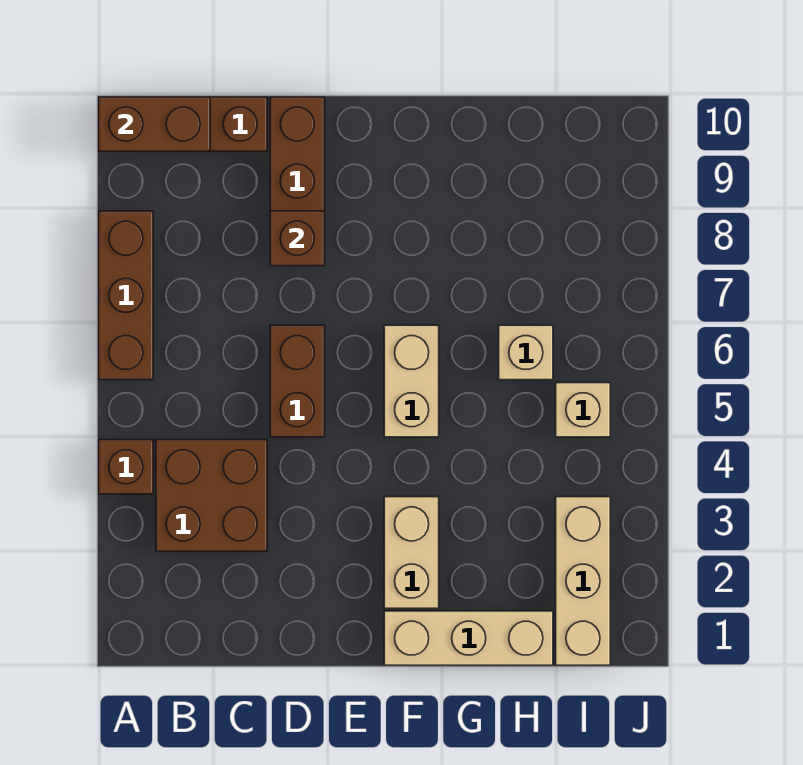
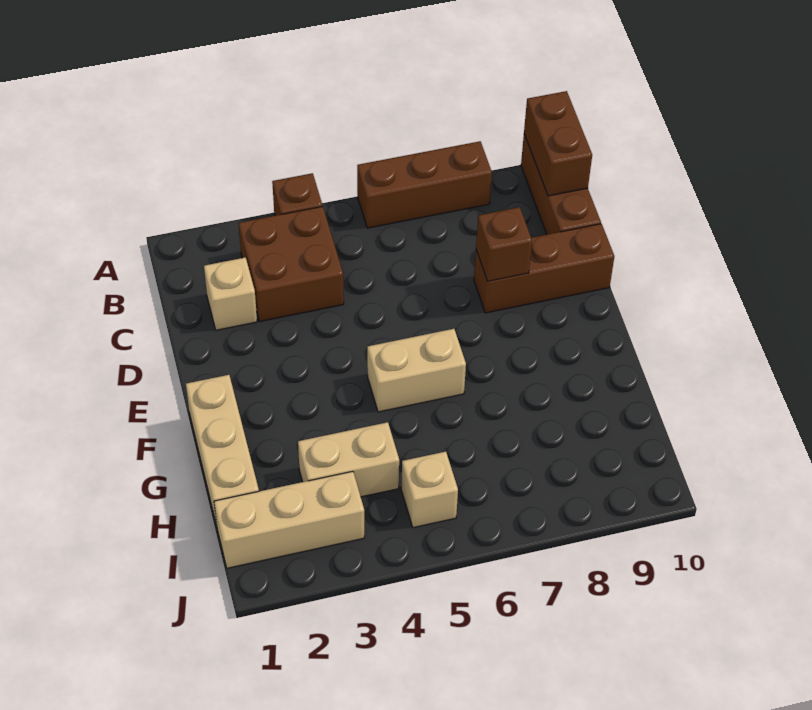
brown brick D5:D6 level 1 -> none
tan brick F2:F3 level 1 -> tan brick H3:H4 level 1
tan brick H6 level 1 -> tan brick C2 level 1

